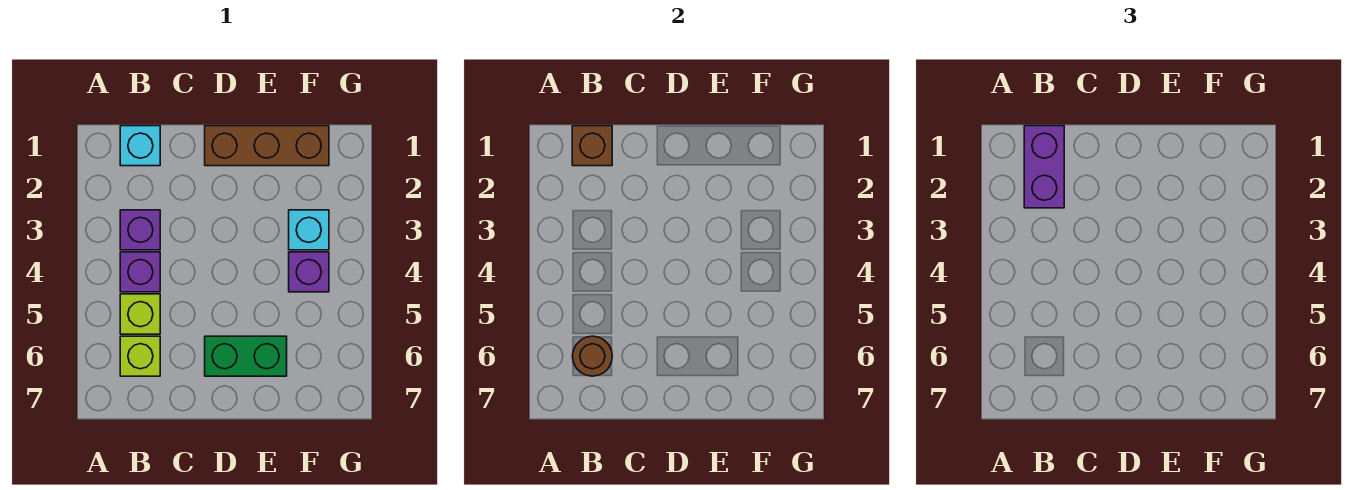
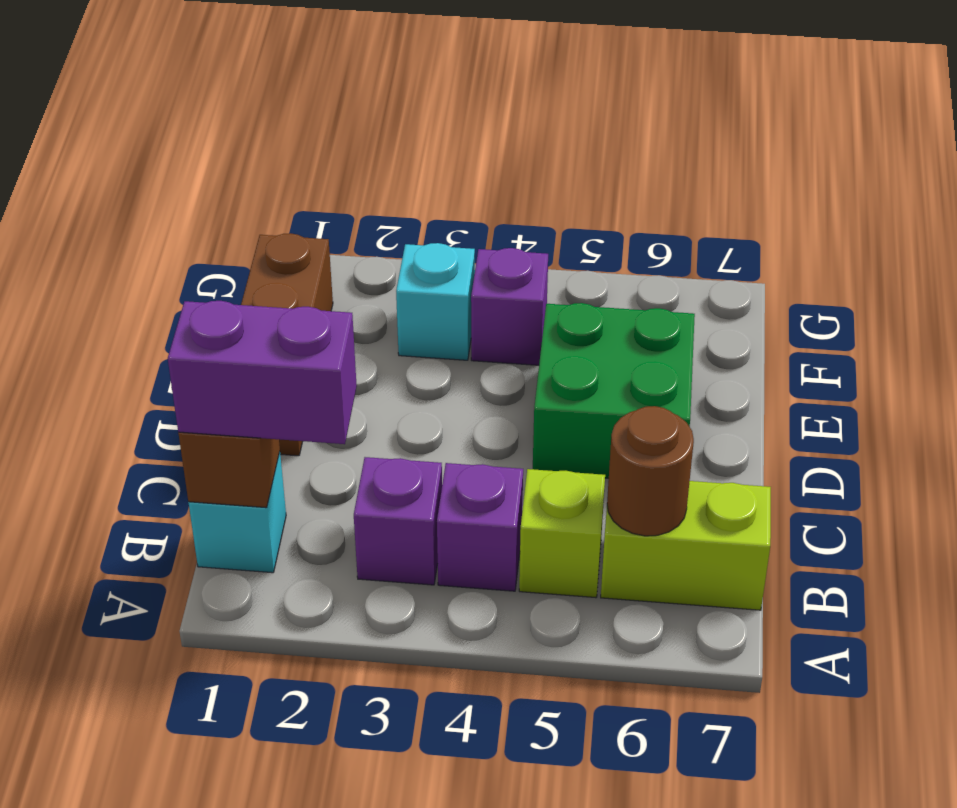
lime brick B6 level 1 -> lime brick B6:B7 level 1
green brick D6:E6 level 1 -> green brick D5:E6 level 1

